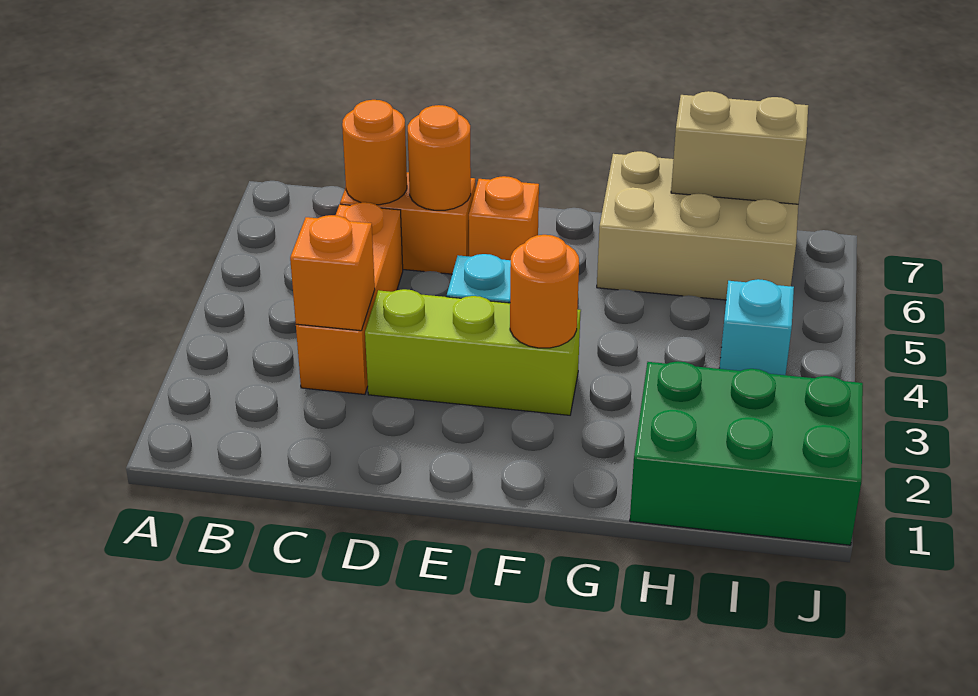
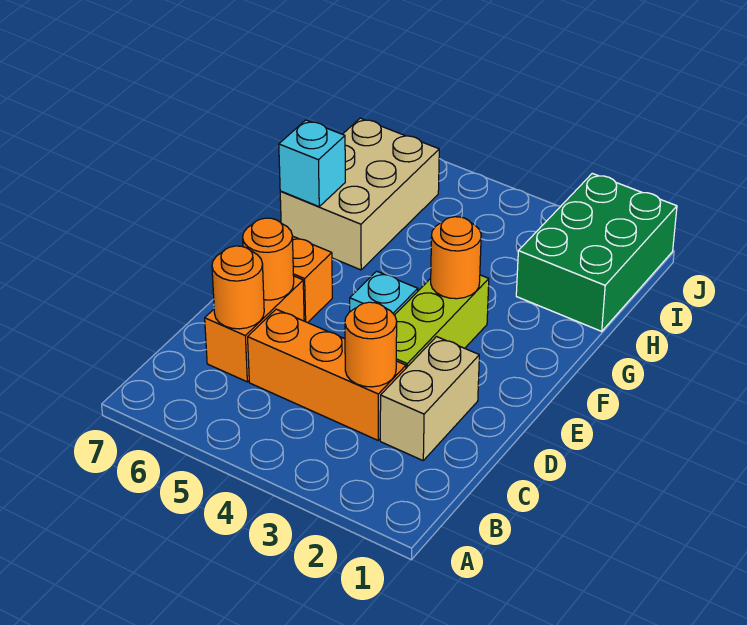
orange brick C3 level 2 -> orange round brick C3 level 2
tan brick H7:I7 level 2 -> tan brick C2:D2 level 1
cyan brick I4 level 1 -> cyan brick G7 level 2

